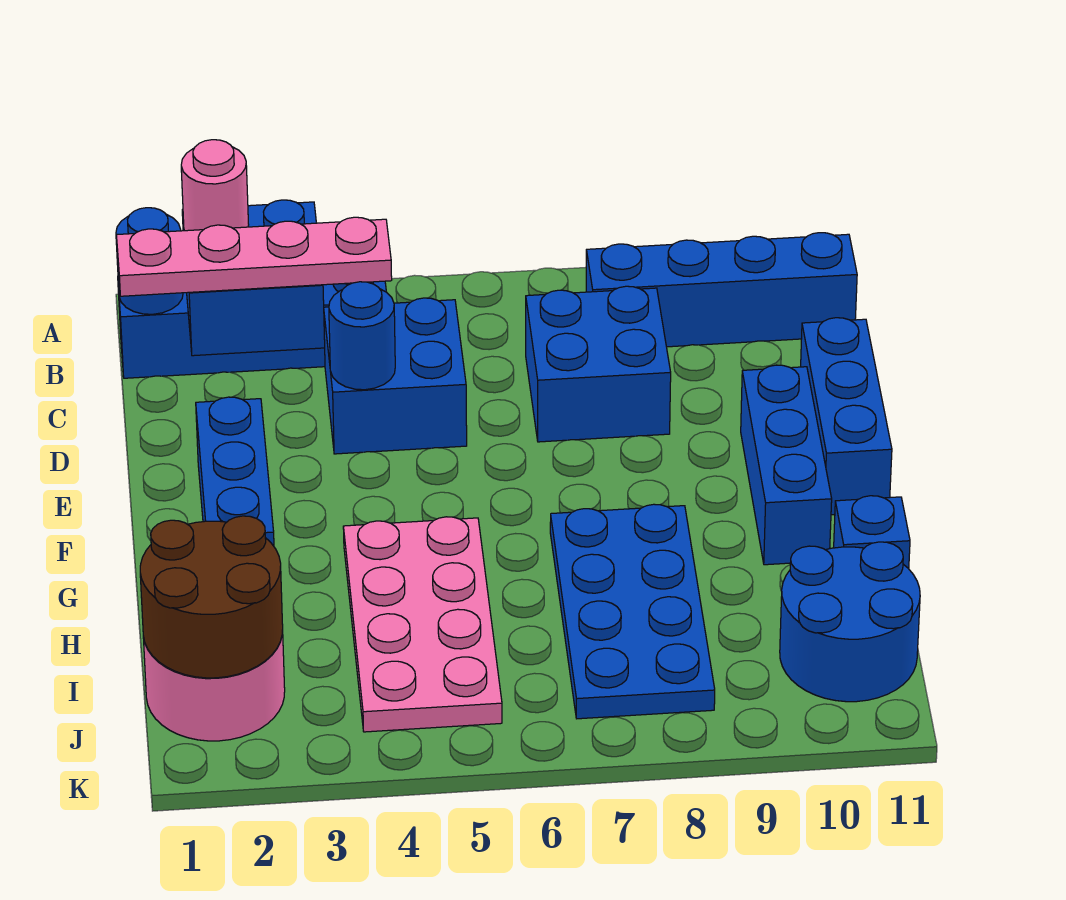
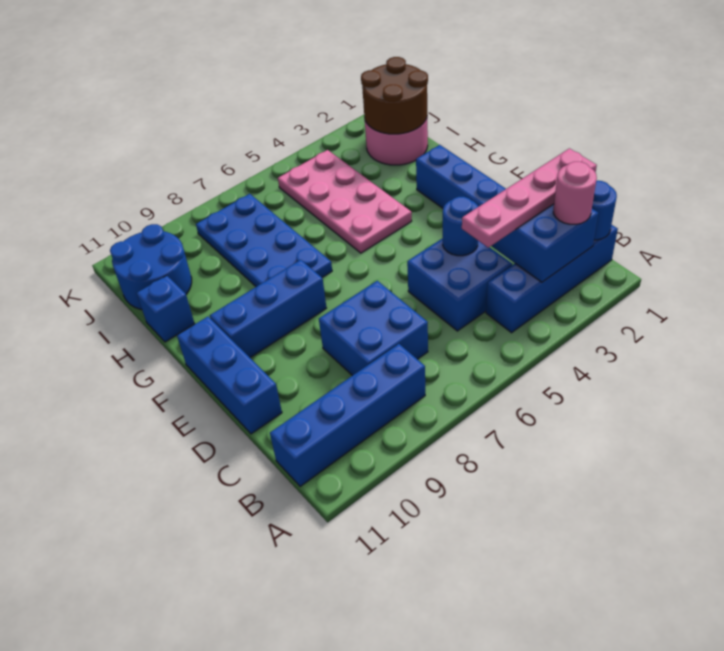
blue brick E10:G10 level 1 -> blue brick F8:F10 level 1

